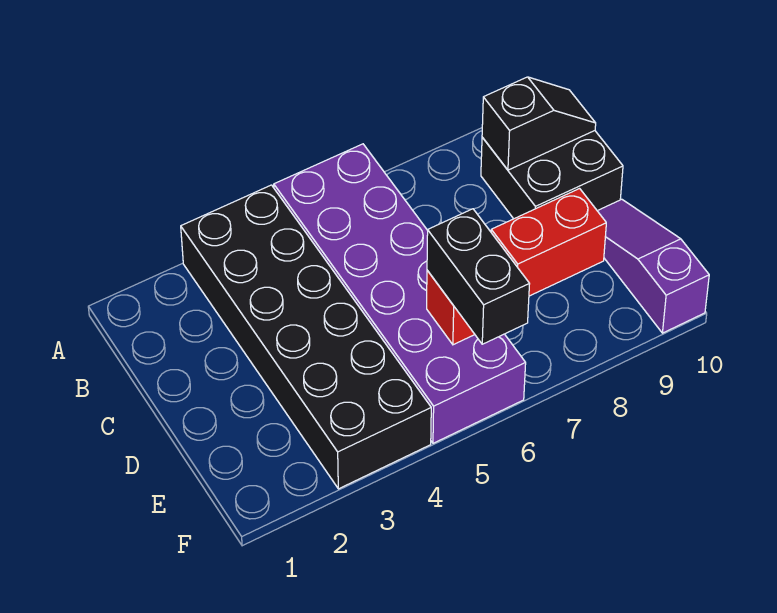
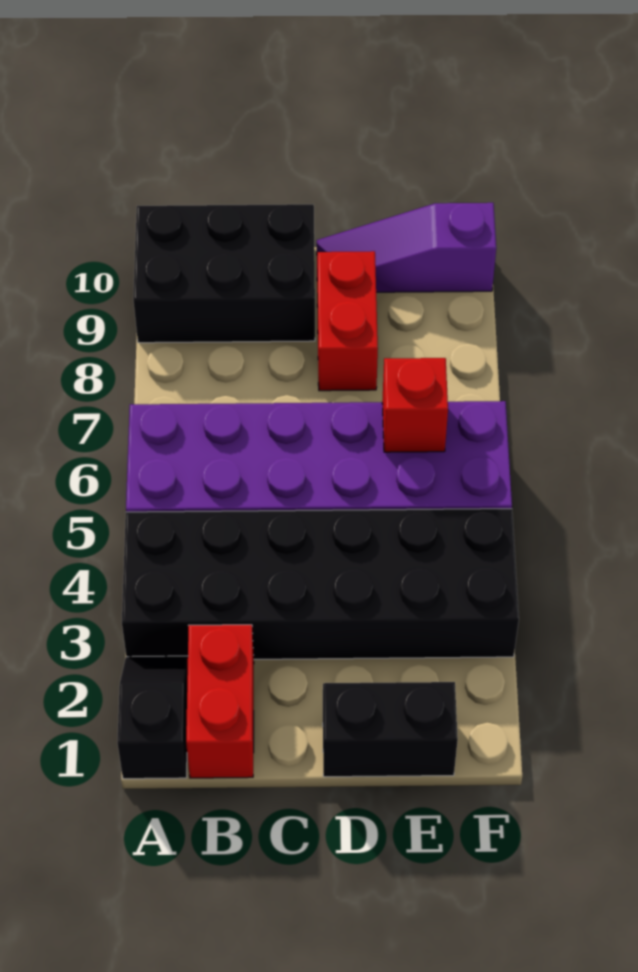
none -> red brick B1:B2 level 1
black brick B9:C10 level 1 -> black brick A9:C10 level 1
black slope B9:B10 level 2 top 9 -> black slope A1:A2 level 1 top 1
black brick E6:F6 level 3 -> black brick D1:E1 level 1

